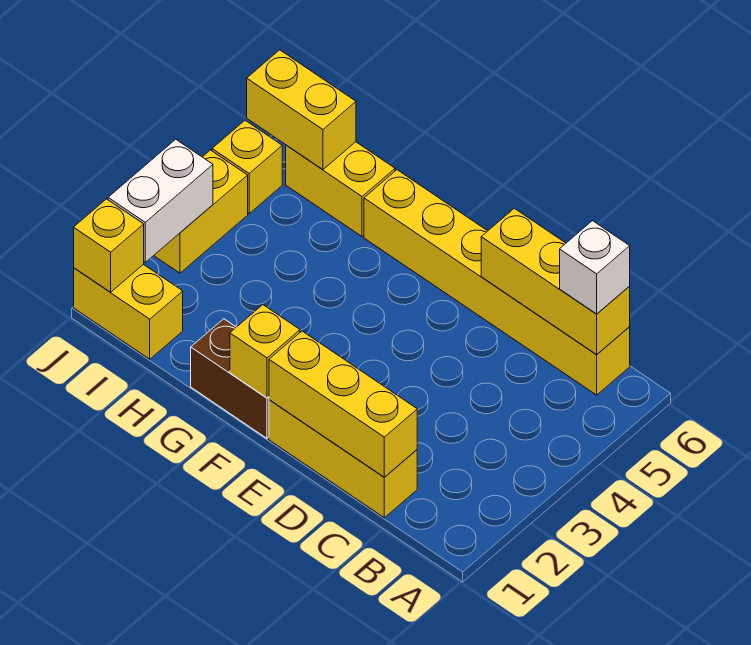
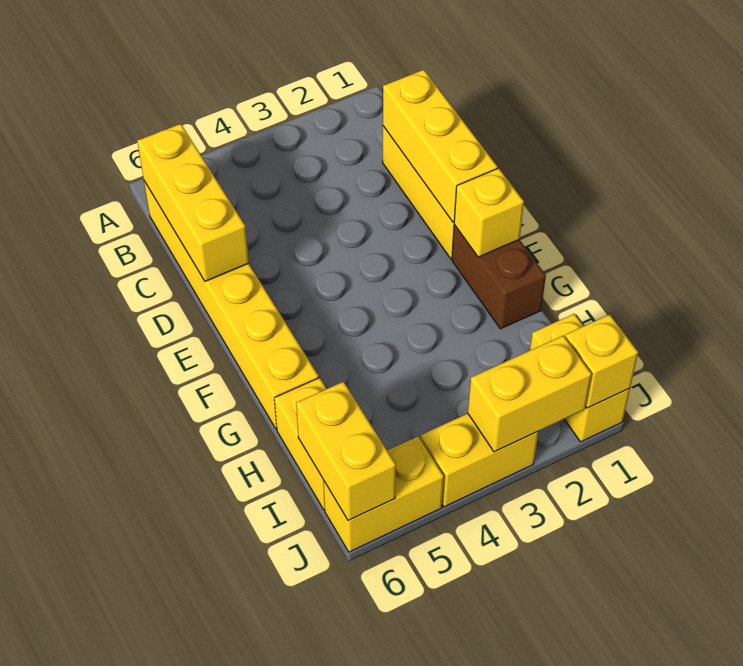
white brick B6 level 3 -> none
white brick J2:J3 level 2 -> yellow brick J2:J3 level 2
yellow brick J5 level 1 -> yellow brick J5:J6 level 1

